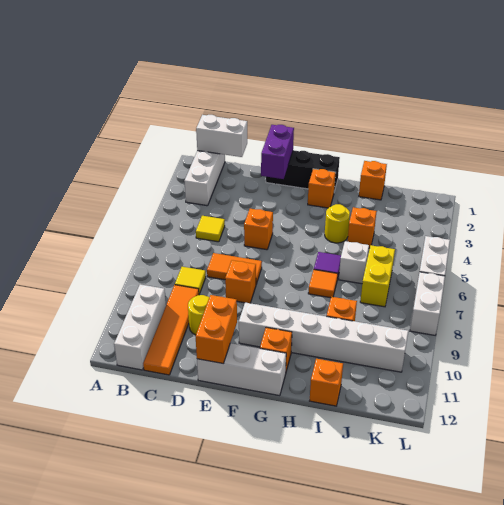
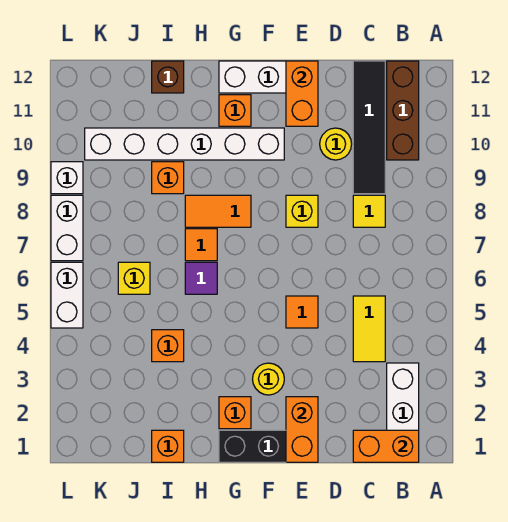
white brick B1:C1 level 2 -> orange brick B1:C1 level 2
white brick B10:B12 level 1 -> brown brick B10:B12 level 1
yellow tile C5 level 1 -> yellow tile C4:C5 level 1
orange tile C9:C12 level 1 -> black tile C9:C12 level 1
orange tile D7:E7 level 1 -> orange tile G8:H8 level 1
purple brick E1:E2 level 2 -> orange brick E1:E2 level 2
orange brick E5 level 1 -> orange tile E5 level 1
orange brick E8 level 1 -> yellow brick E8 level 1
yellow round brick H4 level 1 -> yellow round brick F3 level 1
white brick I6 level 1 -> white brick L9 level 1
orange brick I12 level 1 -> brown brick I12 level 1
yellow brick J6:J7 level 1 -> yellow brick J6 level 1

